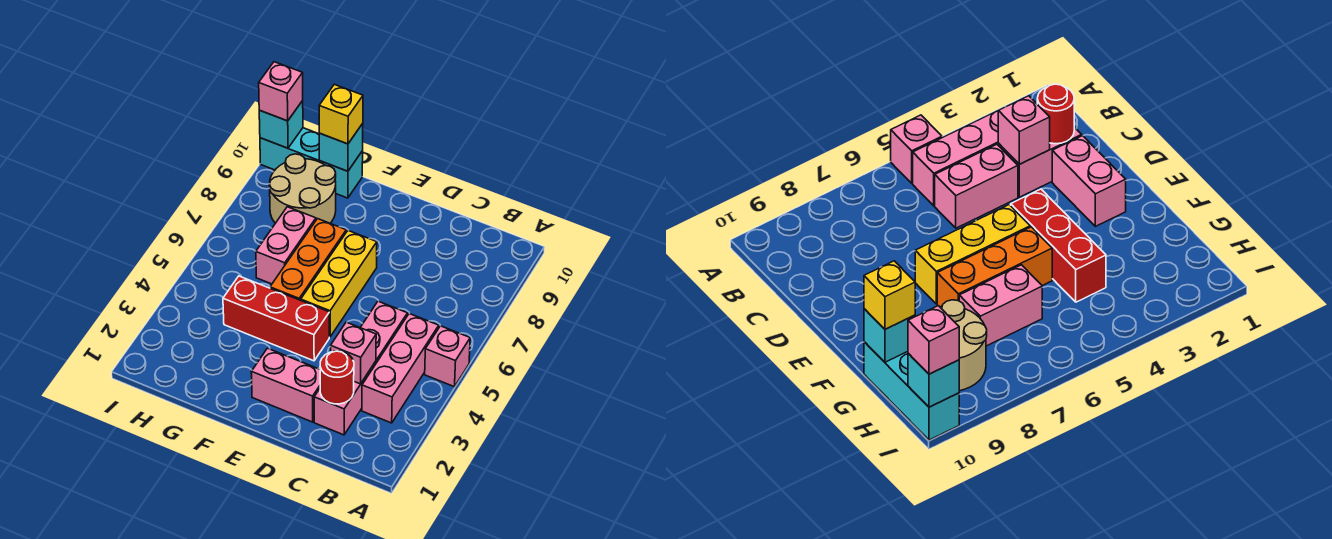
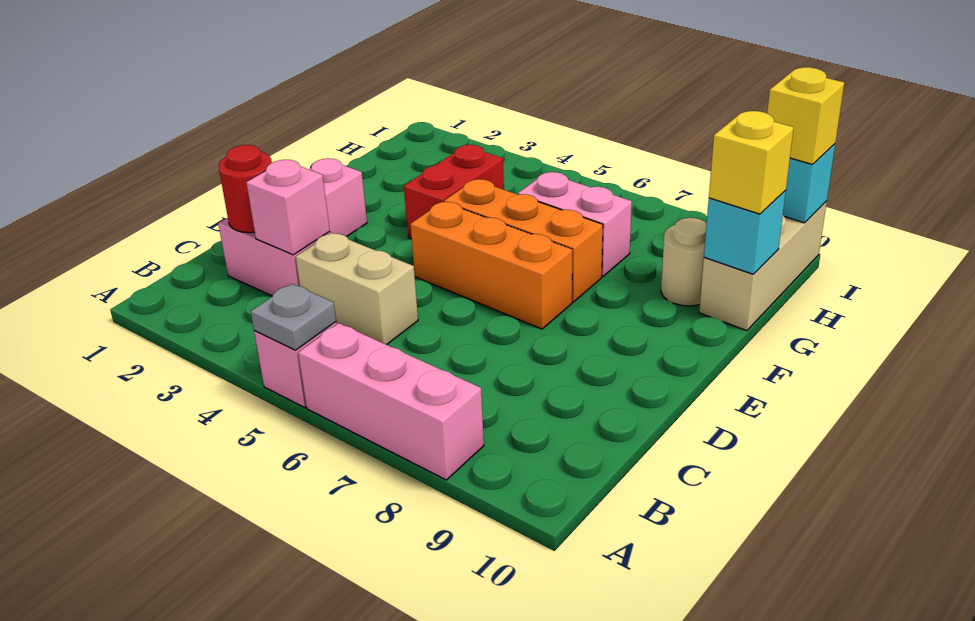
none -> grey plate A5 level 2
pink brick B3:B5 level 1 -> pink brick A6:A8 level 1
pink brick C4:C5 level 1 -> tan brick C4:C5 level 1
red brick E4:G4 level 1 -> red brick F4:G4 level 1
yellow brick E5:E7 level 1 -> orange brick E5:E7 level 1
tan round brick G8:H9 level 1 -> tan round brick G9 level 1
cyan brick G10:I10 level 1 -> tan brick G10:I10 level 1
pink brick I10 level 3 -> yellow brick I10 level 3

